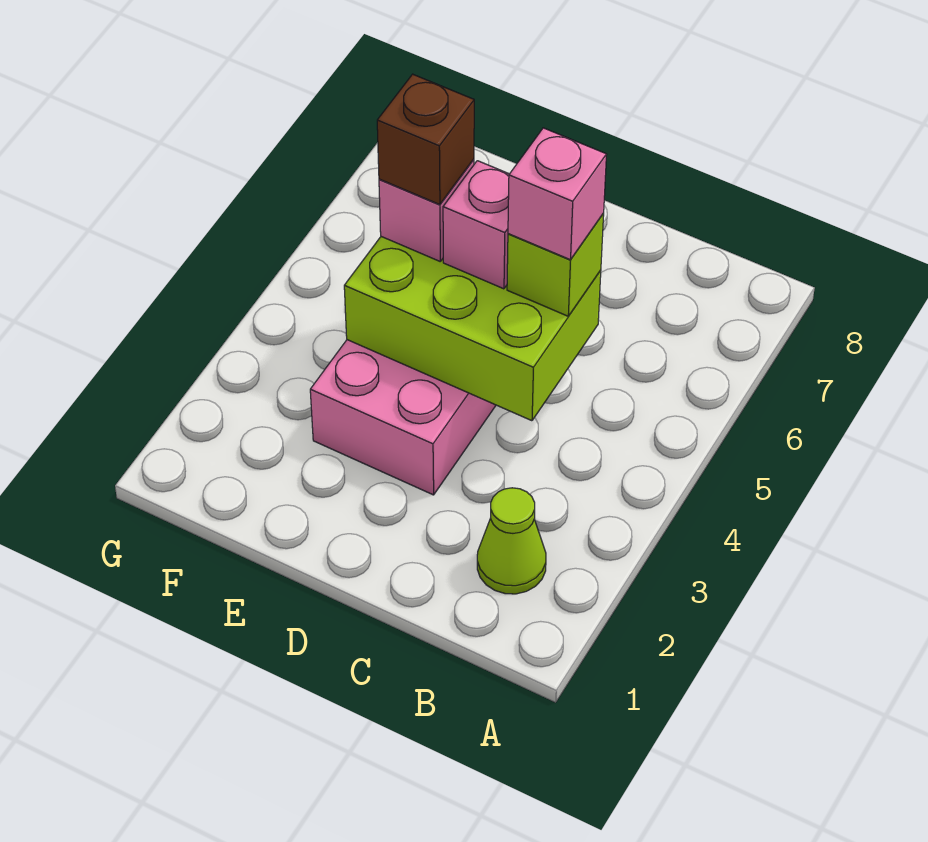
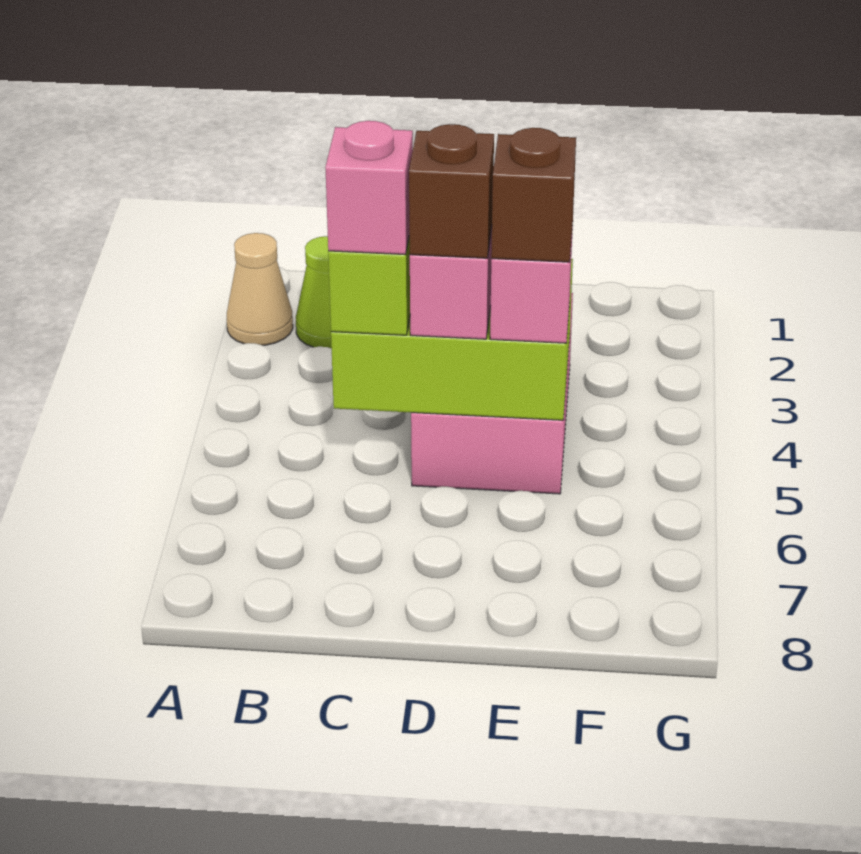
none -> tan cone A2 level 1
none -> brown brick D5 level 4

